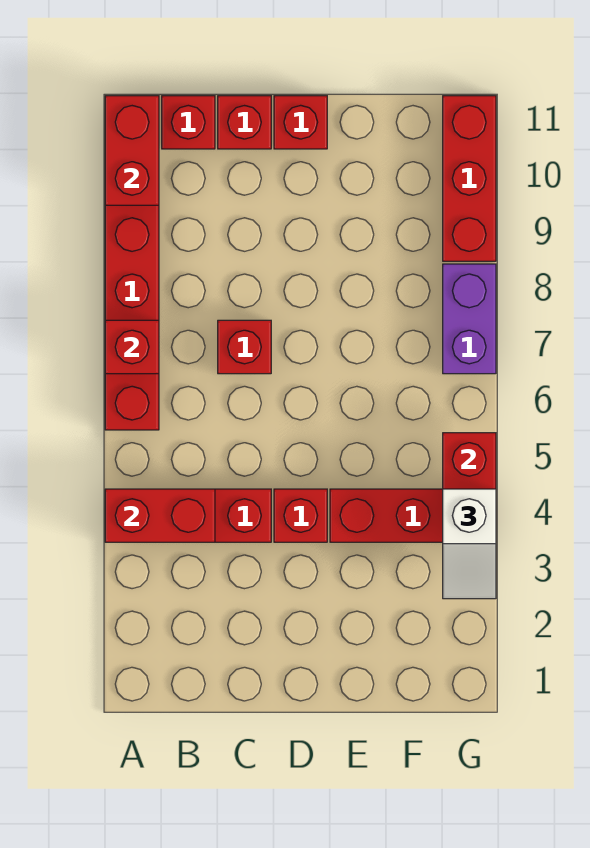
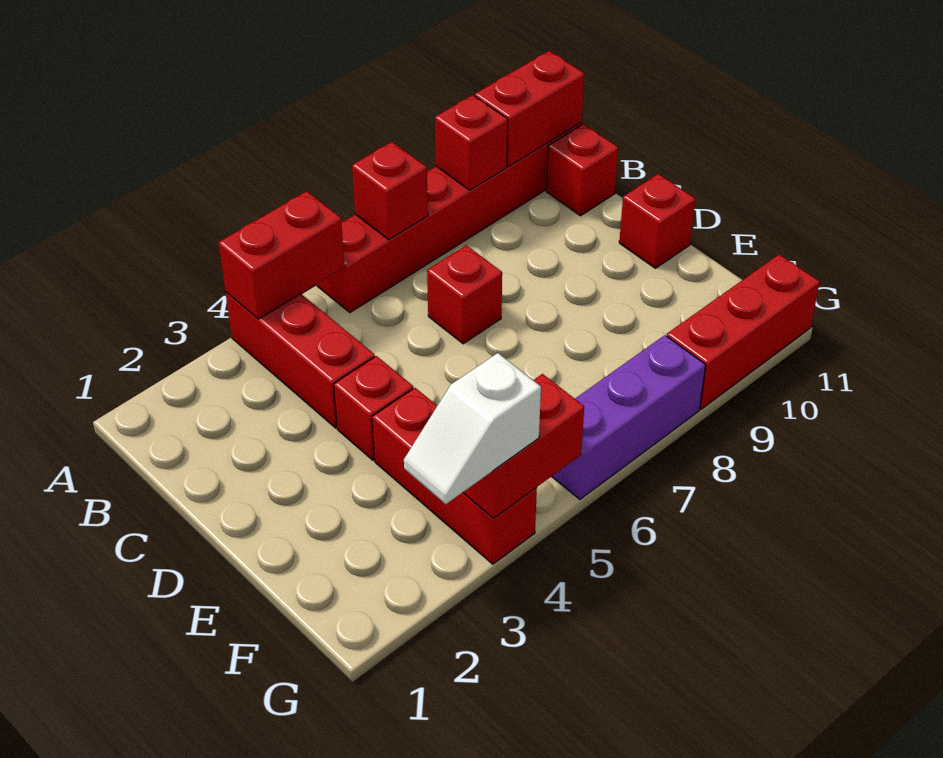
red brick A4:B4 level 2 -> red brick A4:A5 level 2
red brick C11 level 1 -> red brick A9 level 2
purple brick G7:G8 level 1 -> purple brick G6:G8 level 1

